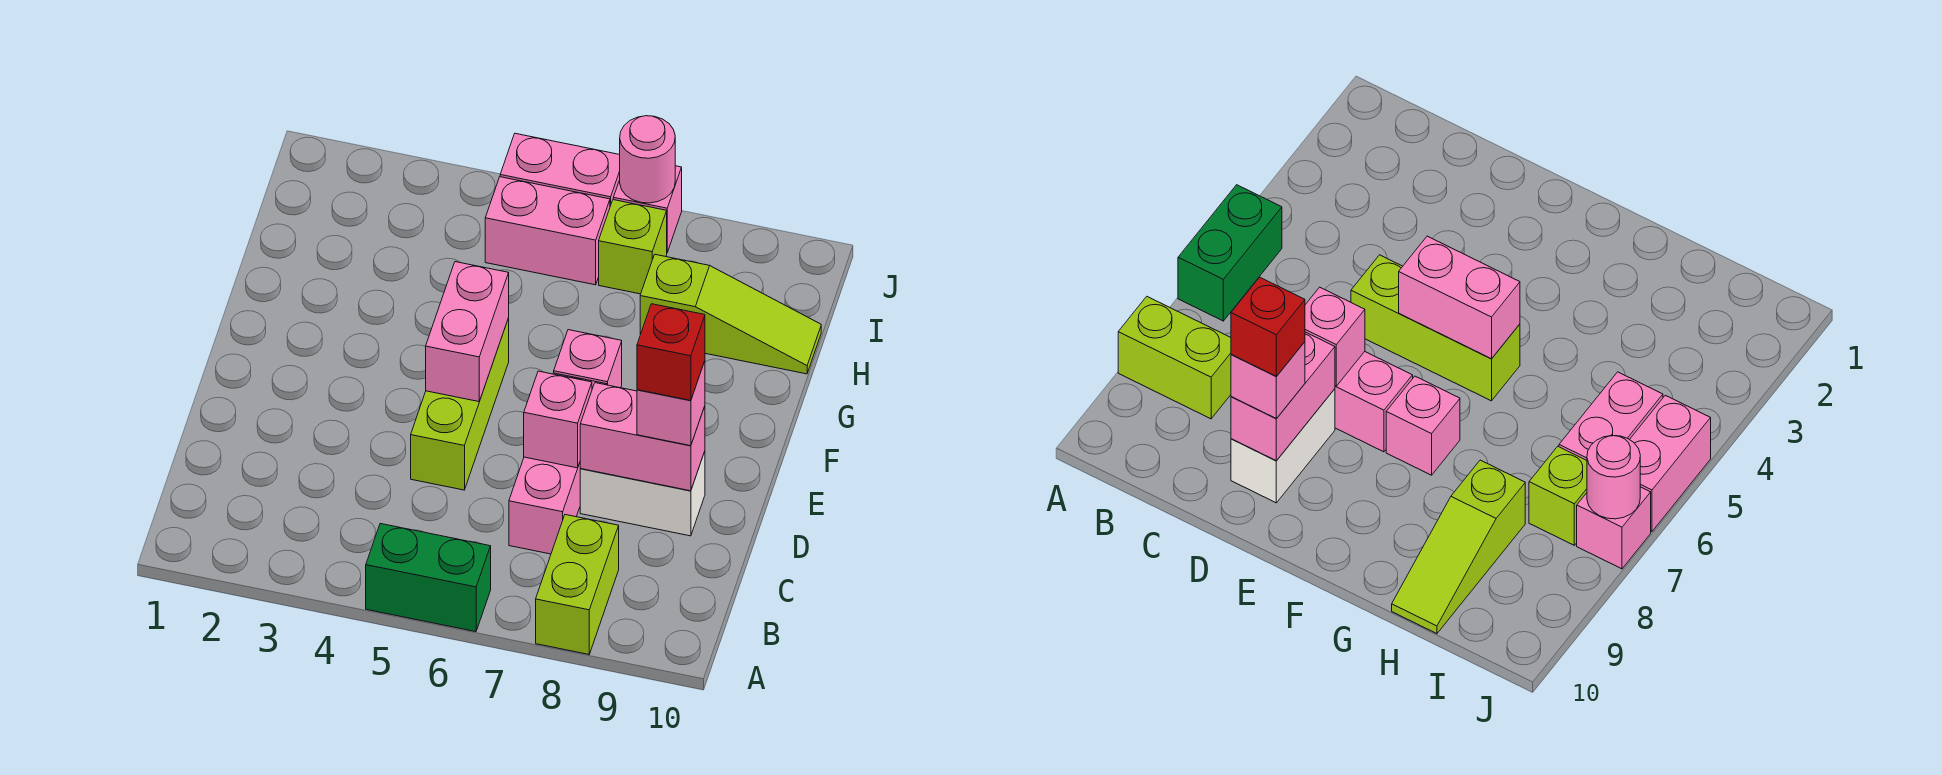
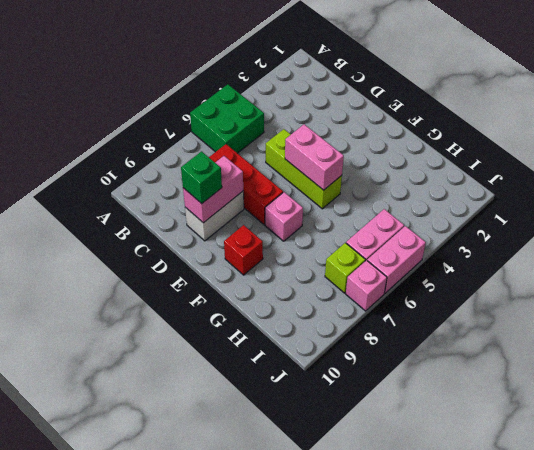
green brick A5:A6 level 1 -> green brick A5:B6 level 1
lime brick A8:B8 level 1 -> none
pink brick C7:E7 level 1 -> red brick C7:E7 level 1
pink brick D7 level 2 -> none
pink brick D9 level 3 -> green brick D9 level 3
red brick D9 level 4 -> red brick F9 level 1
lime slope H8:H10 level 1 top 8 -> none
pink round brick J7 level 2 -> none

